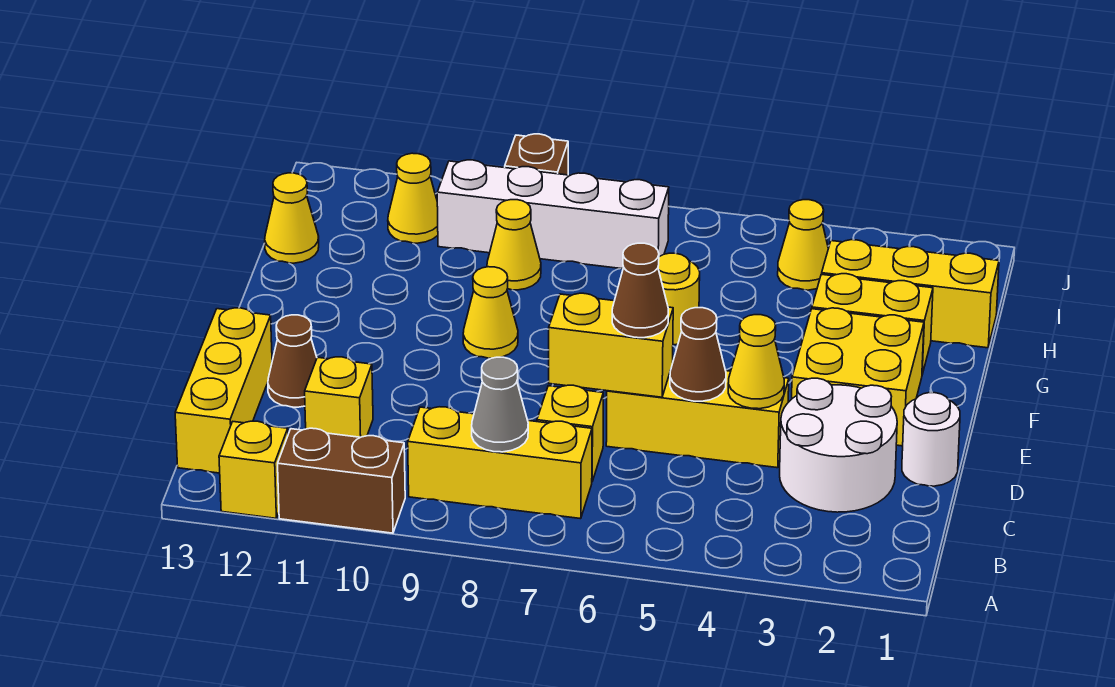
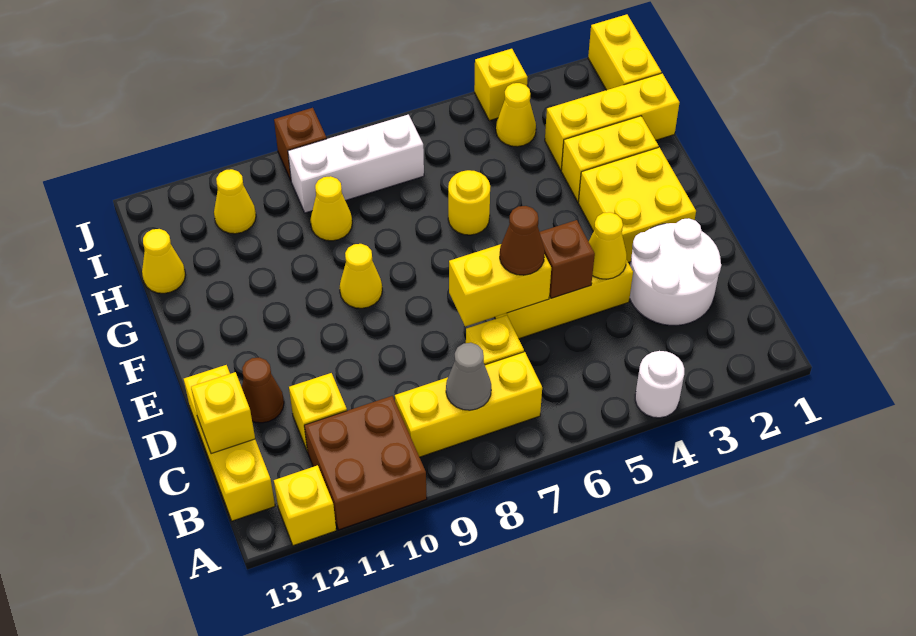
brown brick A10:A11 level 1 -> brown brick A10:B11 level 1
none -> yellow brick C13 level 2
white round brick D1 level 1 -> white round brick A4 level 1
brown cone D5 level 2 -> brown brick D5 level 2
none -> yellow brick I1:J1 level 1
white brick I7:I10 level 1 -> white brick I7:I9 level 1
none -> yellow brick J4 level 1

